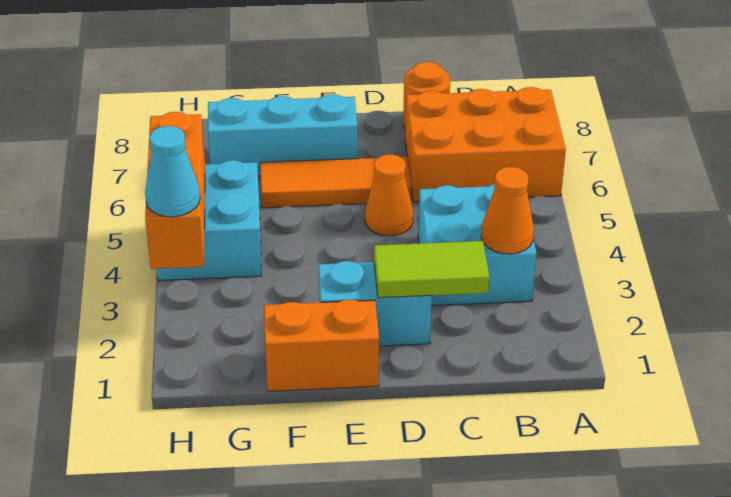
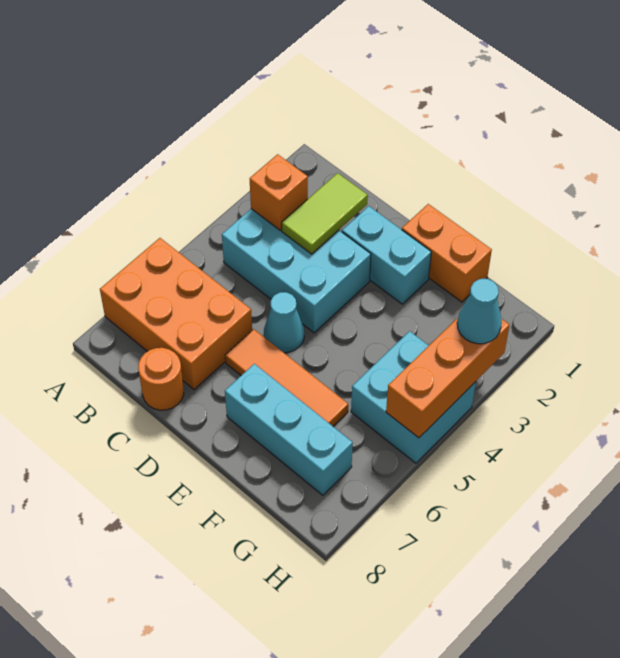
cyan brick B3:C4 level 1 -> cyan brick B3:D4 level 1
orange cone B3 level 2 -> orange brick B3 level 2
lime tile C2:D2 level 2 -> lime tile C2:C3 level 2
orange cone D5 level 1 -> cyan cone D5 level 1

